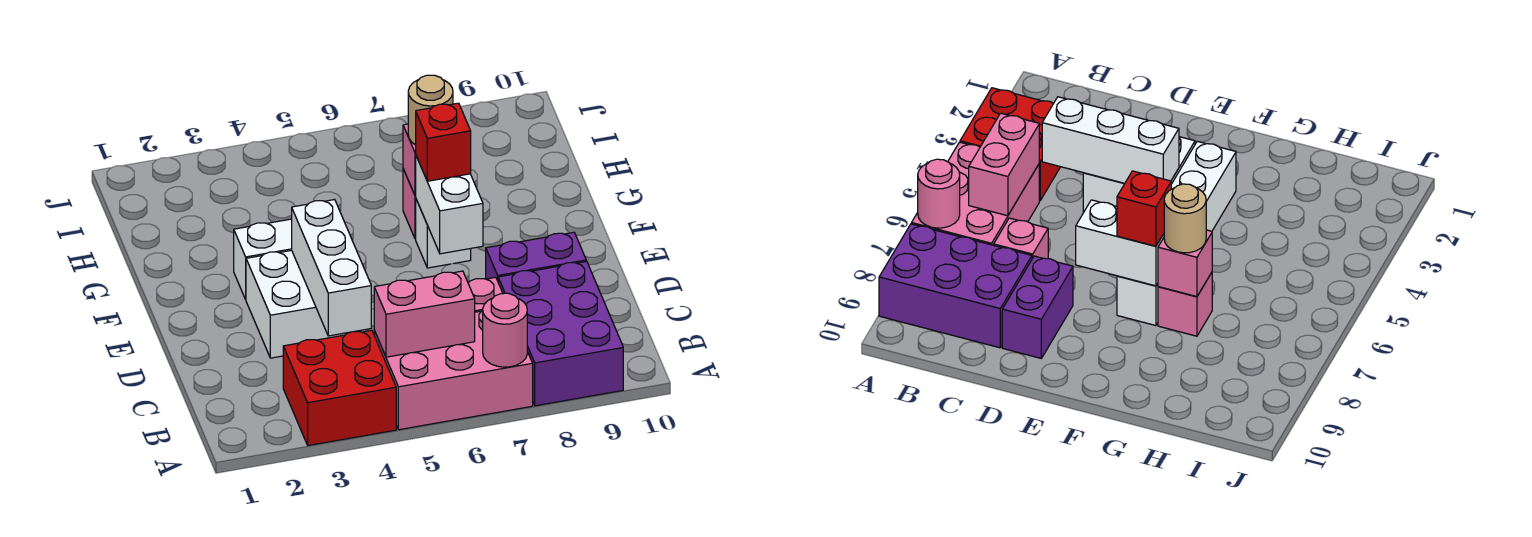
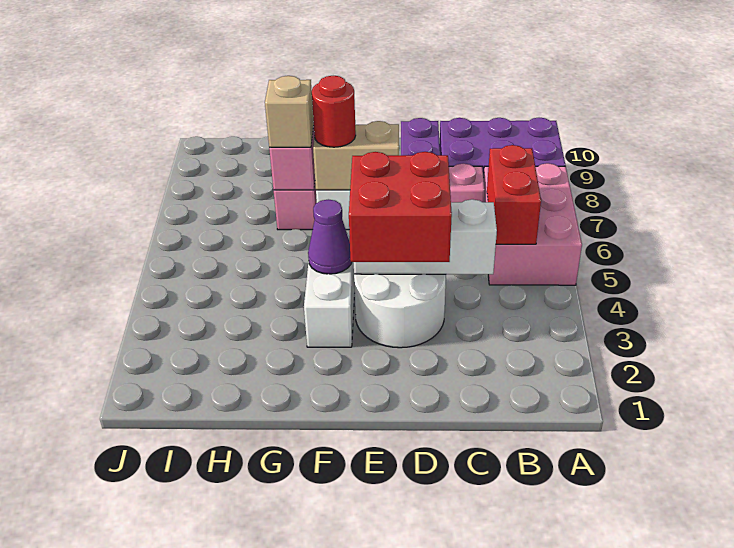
red brick A3:B4 level 1 -> red brick D3:E4 level 3
pink round brick A7 level 2 -> none
pink brick B5:B6 level 2 -> red brick B5:B6 level 2
white brick D3:E4 level 1 -> white round brick D3:E4 level 1
white brick E7:F7 level 2 -> tan brick E7:F7 level 2
none -> purple cone F4 level 2
red brick F7 level 3 -> red round brick F7 level 3
tan round brick G7 level 3 -> tan brick G7 level 3

